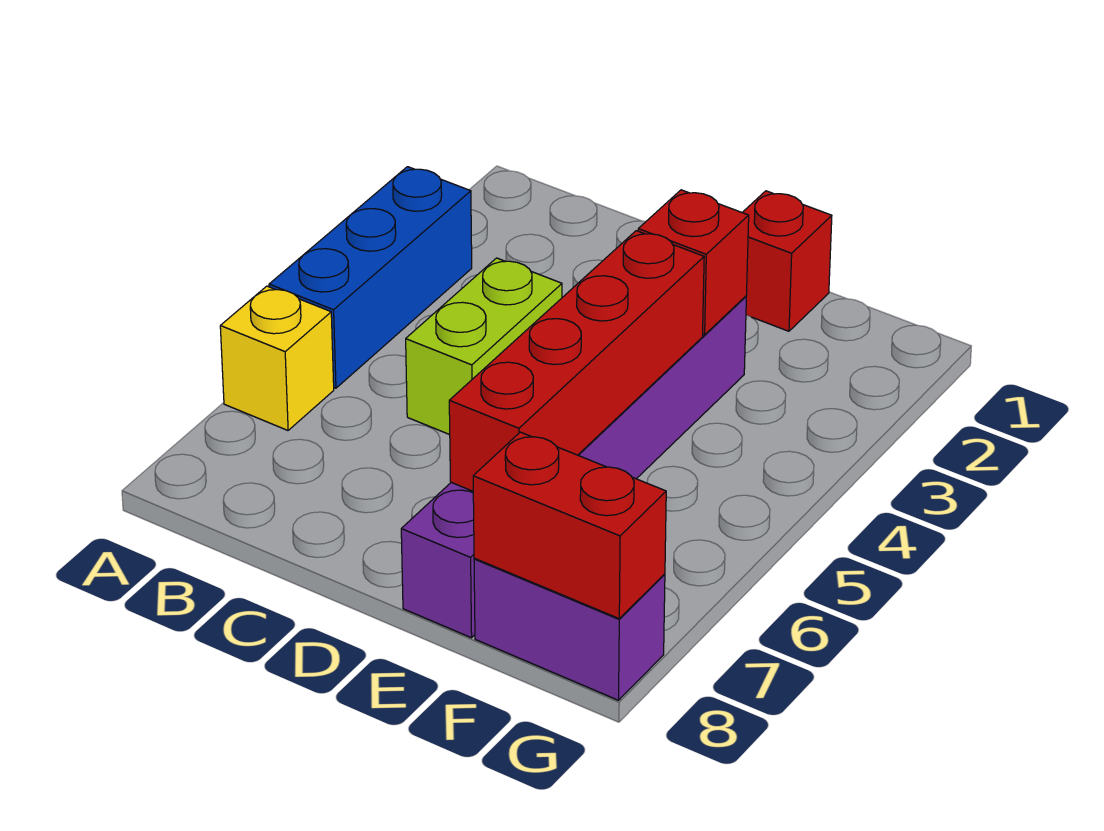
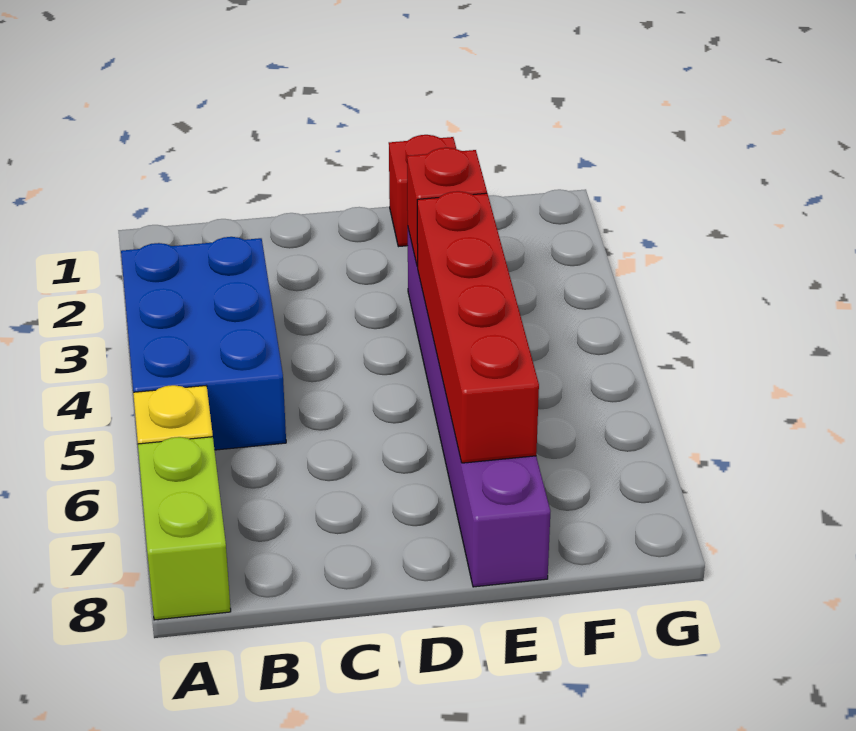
blue brick A3:A5 level 1 -> blue brick A3:B5 level 1
lime brick C4:C5 level 1 -> lime brick A7:A8 level 1
purple brick F8:G8 level 1 -> none
red brick F8:G8 level 2 -> none

